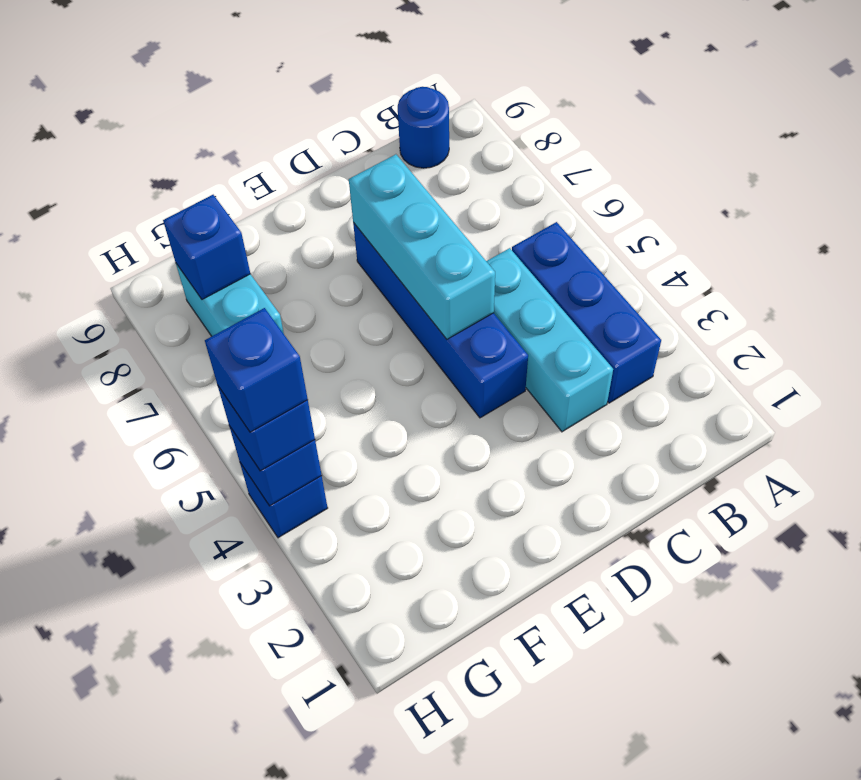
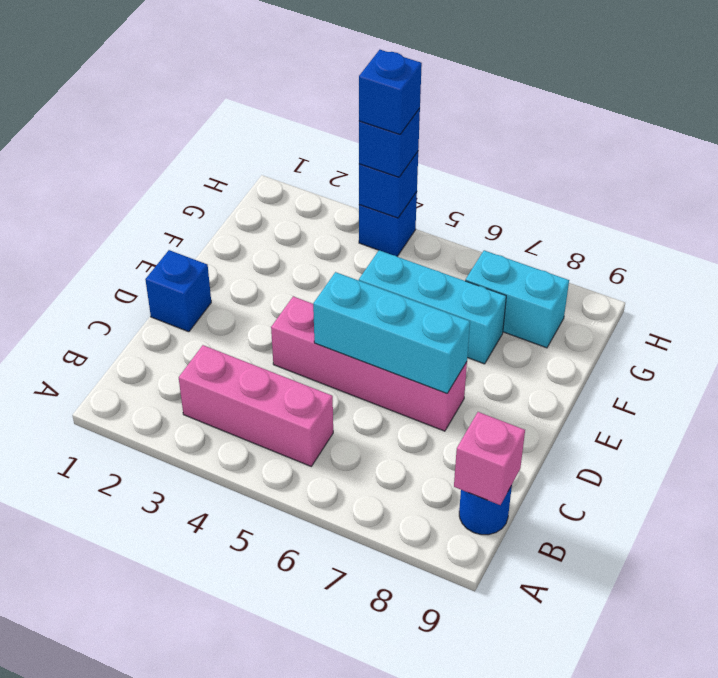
blue brick B3:B5 level 1 -> pink brick B3:B5 level 1
none -> pink brick B9 level 2
cyan brick C3:C5 level 1 -> cyan brick F5:F7 level 1
blue brick D4:D7 level 1 -> pink brick D4:D7 level 1
blue brick G8 level 2 -> blue brick D1 level 1

